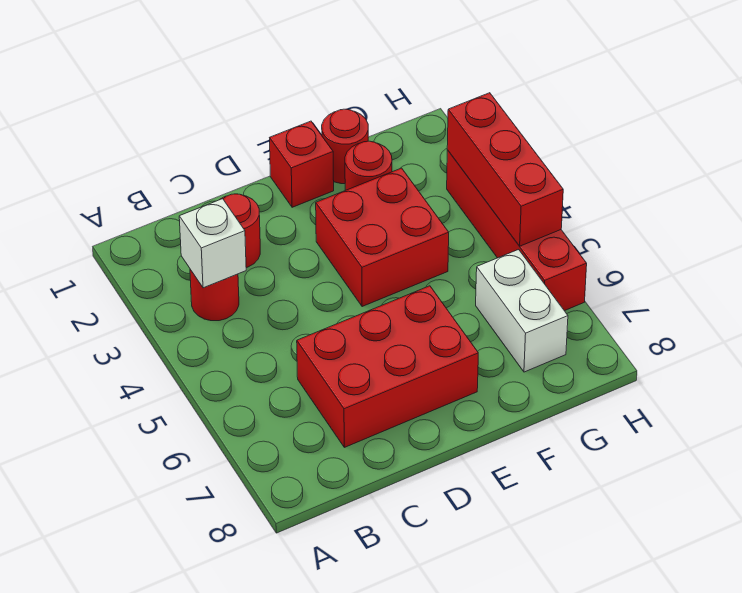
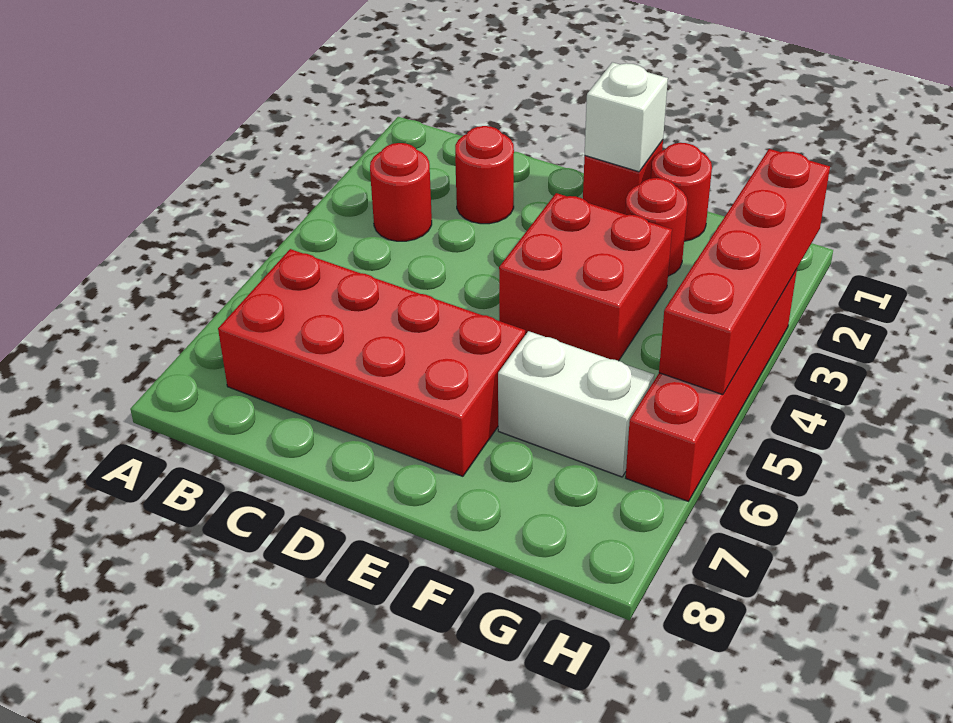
white brick B3 level 2 -> white brick E1 level 2
red brick C6:E7 level 1 -> red brick B6:E7 level 1
white brick G6:G7 level 1 -> white brick F6:G6 level 1
red brick H3:H5 level 2 -> red brick H2:H5 level 2

